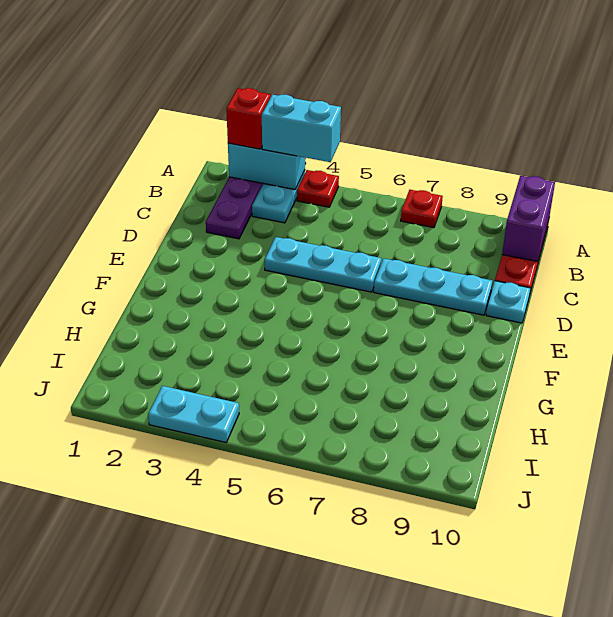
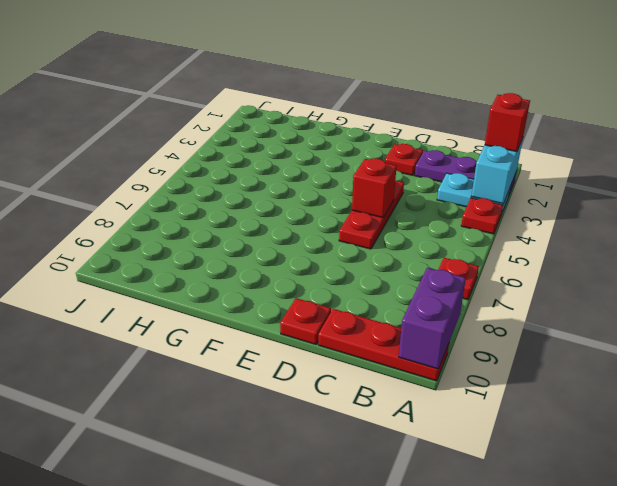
cyan brick A3:A4 level 3 -> none
purple brick A10:B10 level 2 -> purple brick A9:A10 level 2
none -> red plate D2 level 1
cyan plate D4:D6 level 1 -> red plate D4:D6 level 1
none -> red brick D5 level 2
cyan plate D7:D9 level 1 -> none
cyan plate D10 level 1 -> red plate D10 level 1
cyan plate J3:J4 level 1 -> none

